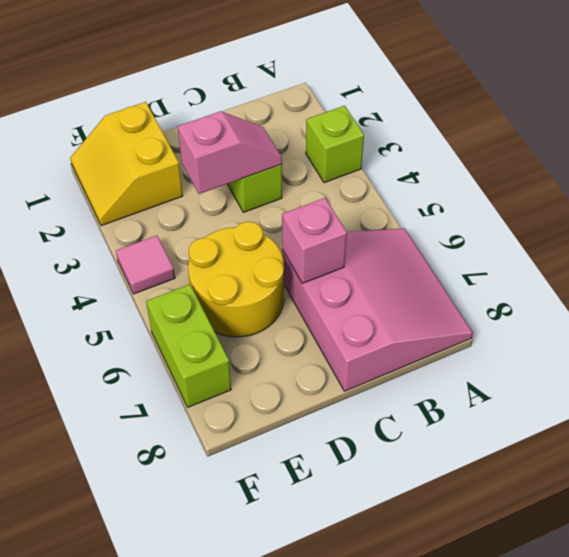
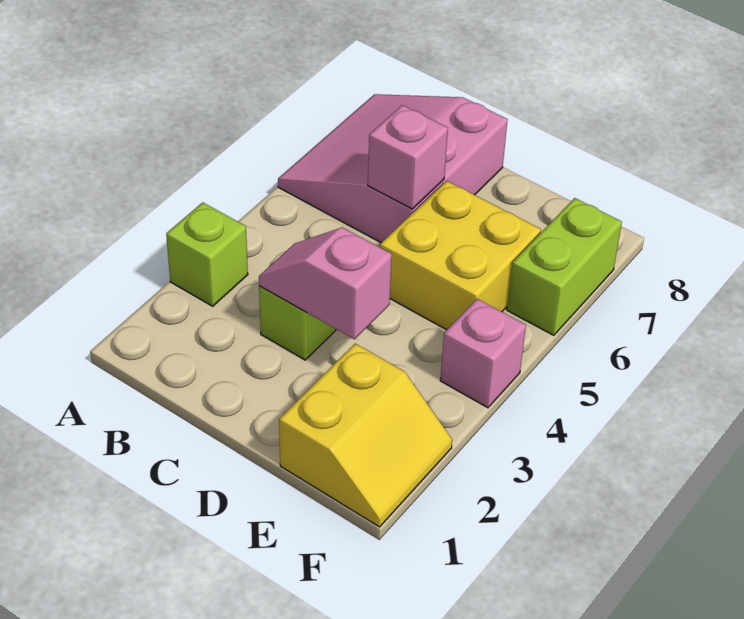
yellow round brick D5:E6 level 1 -> yellow brick D5:E6 level 1
pink tile F4 level 1 -> pink brick F4 level 1

